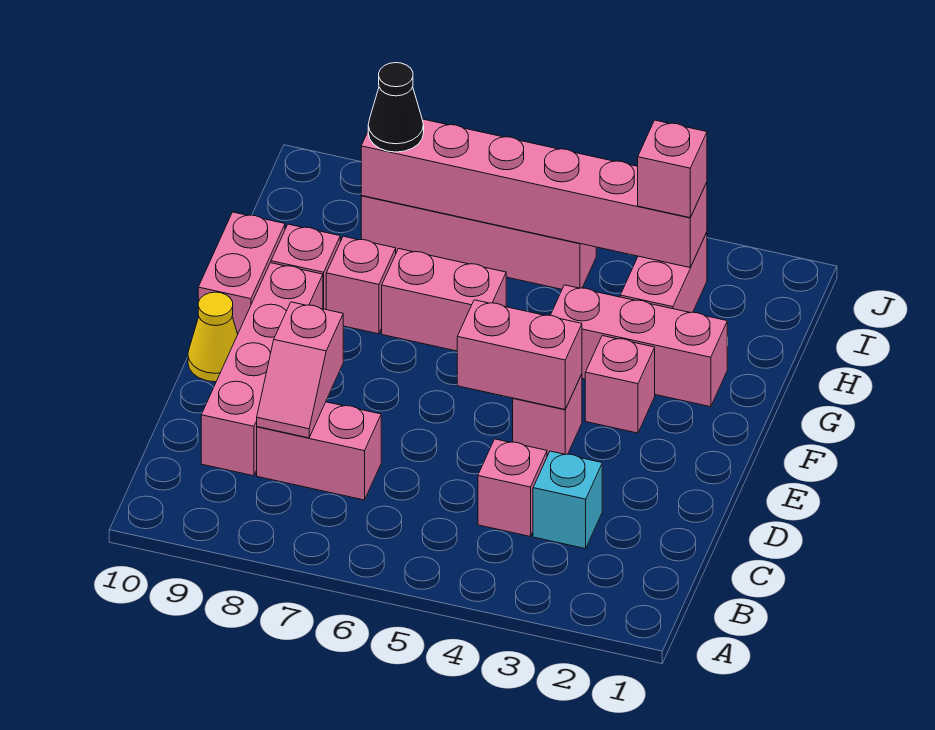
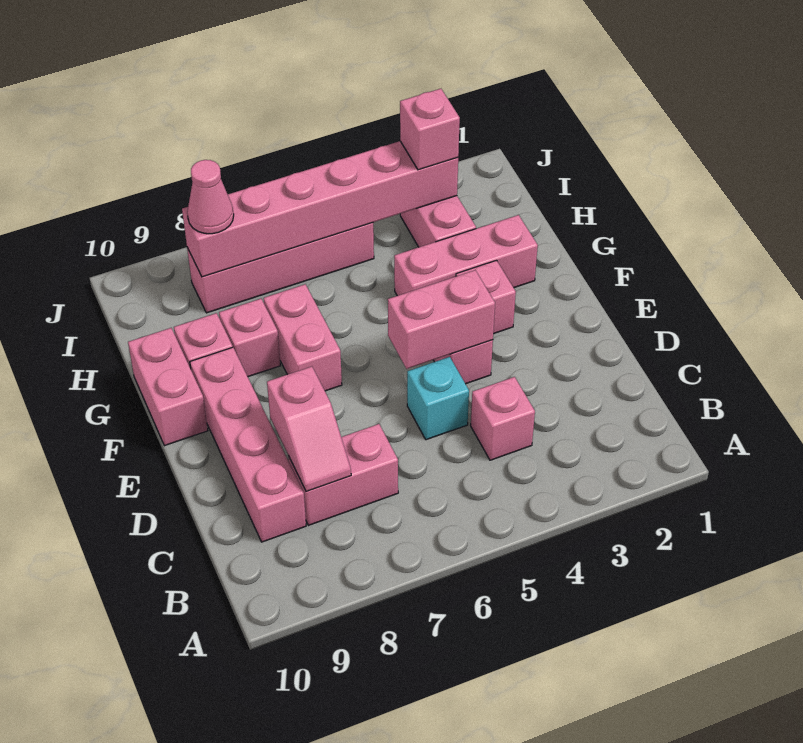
cyan brick C3 level 1 -> cyan brick D5 level 1
yellow cone E10 level 1 -> none
pink brick G6:G7 level 1 -> pink brick F7:G7 level 1
black cone I8 level 3 -> pink cone I8 level 3

